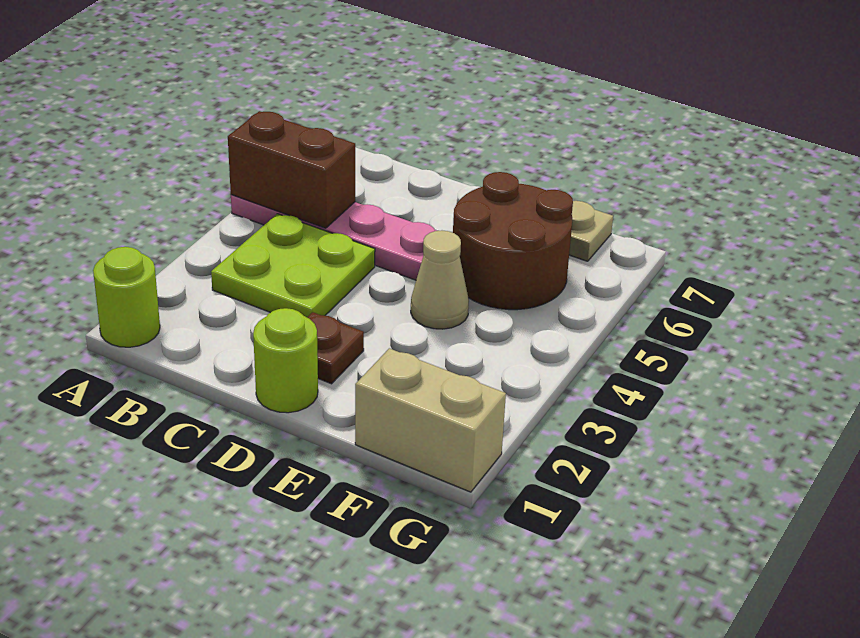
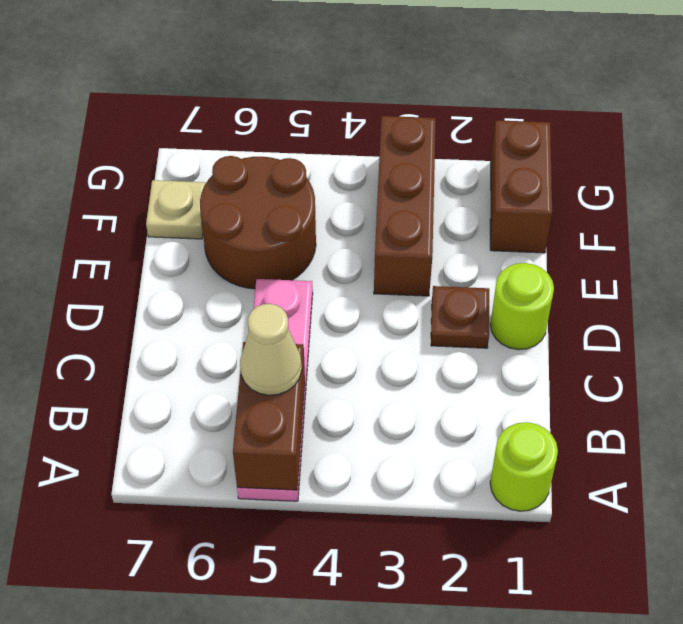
lime plate B3:C4 level 1 -> none
none -> brown brick E3:G3 level 1
tan cone E4 level 1 -> tan cone B5 level 3
tan brick F1:G1 level 1 -> brown brick F1:G1 level 1

